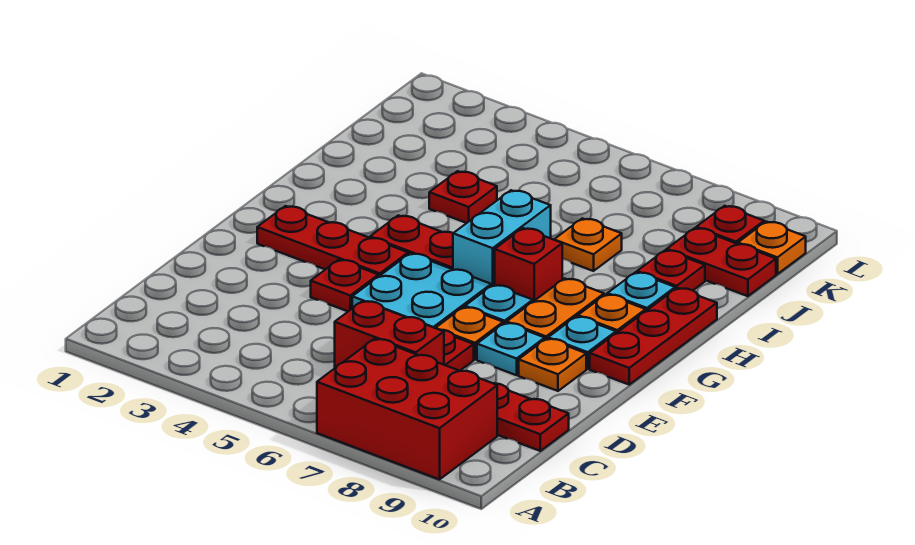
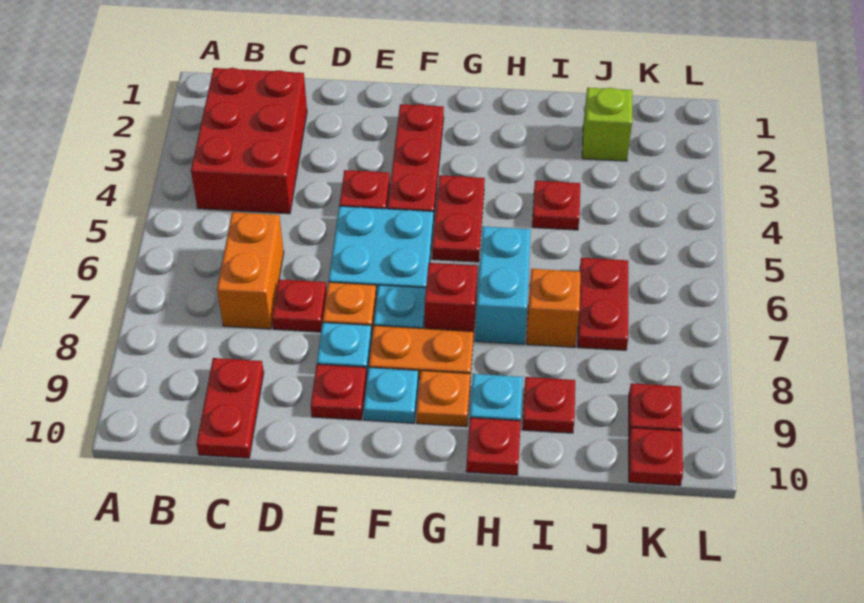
red brick A7:B9 level 1 -> red brick B2:C4 level 1
red brick C6:C7 level 1 -> orange brick C6:C7 level 1
orange plate E9 level 1 -> red plate E9 level 1
red plate F10:H10 level 1 -> red plate H10 level 1
cyan brick G6:H6 level 1 -> cyan brick H6:H7 level 1
orange plate I7 level 1 -> orange brick I7 level 1
none -> lime brick J2 level 1
red plate J9:J10 level 1 -> red plate J6:J7 level 1
orange plate K10 level 1 -> red plate K10 level 1

